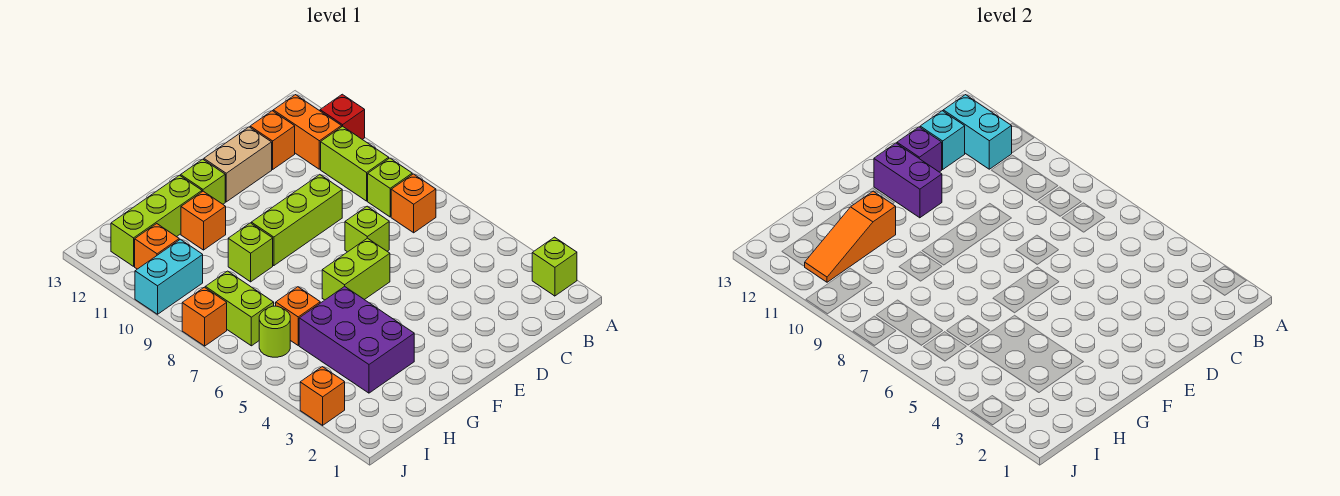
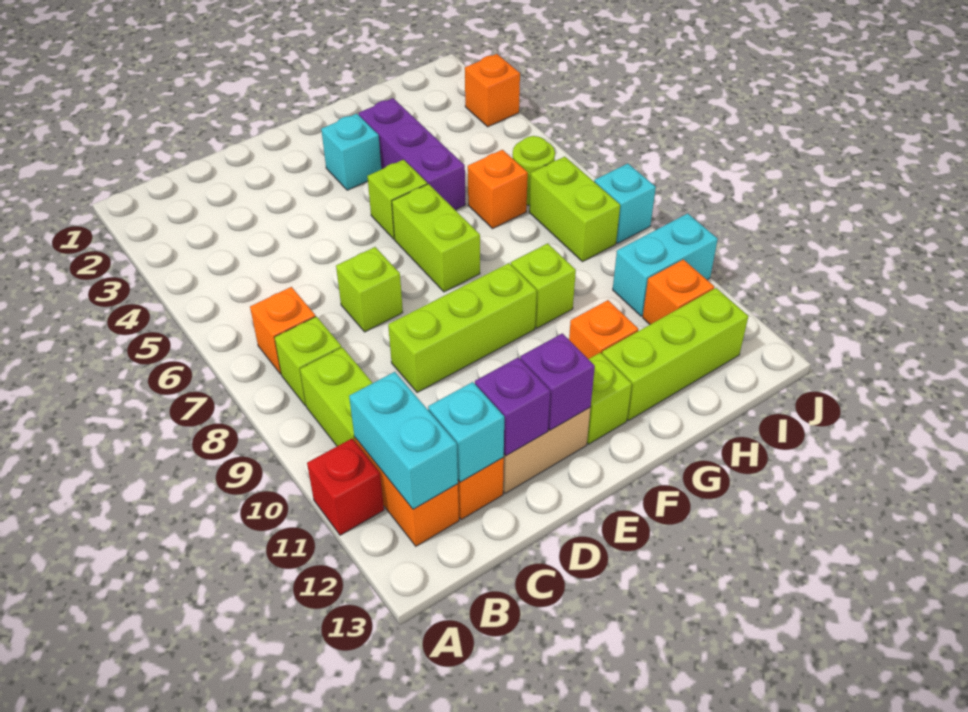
lime brick A2 level 1 -> lime brick F5 level 1
lime brick E6:F6 level 1 -> lime brick F6:F7 level 1
purple brick E11:E12 level 2 -> purple brick E12 level 2
none -> cyan brick F3 level 1
purple brick G3:H5 level 1 -> purple brick G3:G5 level 1
orange slope G11:I11 level 2 top G -> none
orange brick J8 level 1 -> cyan brick J8 level 1

